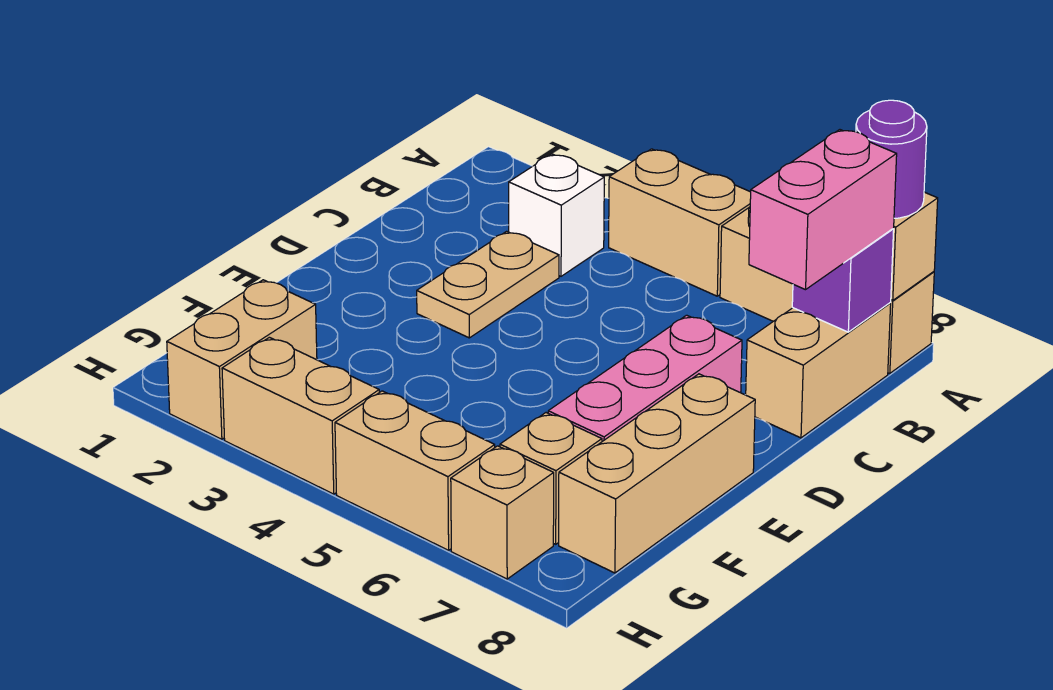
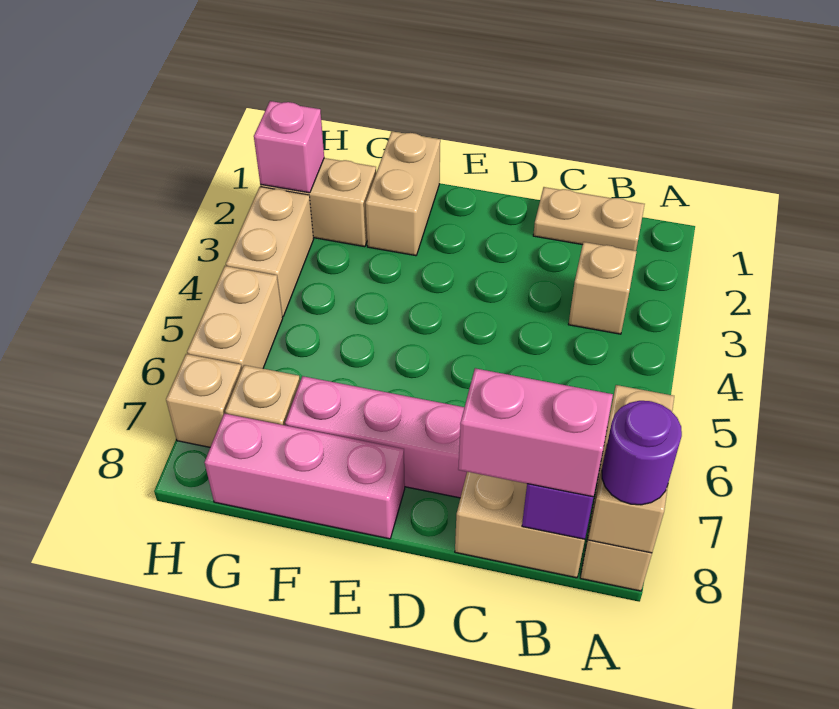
tan brick A4:A5 level 1 -> tan brick F1:F2 level 1
white brick B3 level 1 -> tan brick B3 level 1
tan plate C3:D3 level 1 -> tan plate B1:C1 level 1
tan brick E8:G8 level 1 -> pink brick E8:G8 level 1
none -> pink brick H2 level 2

